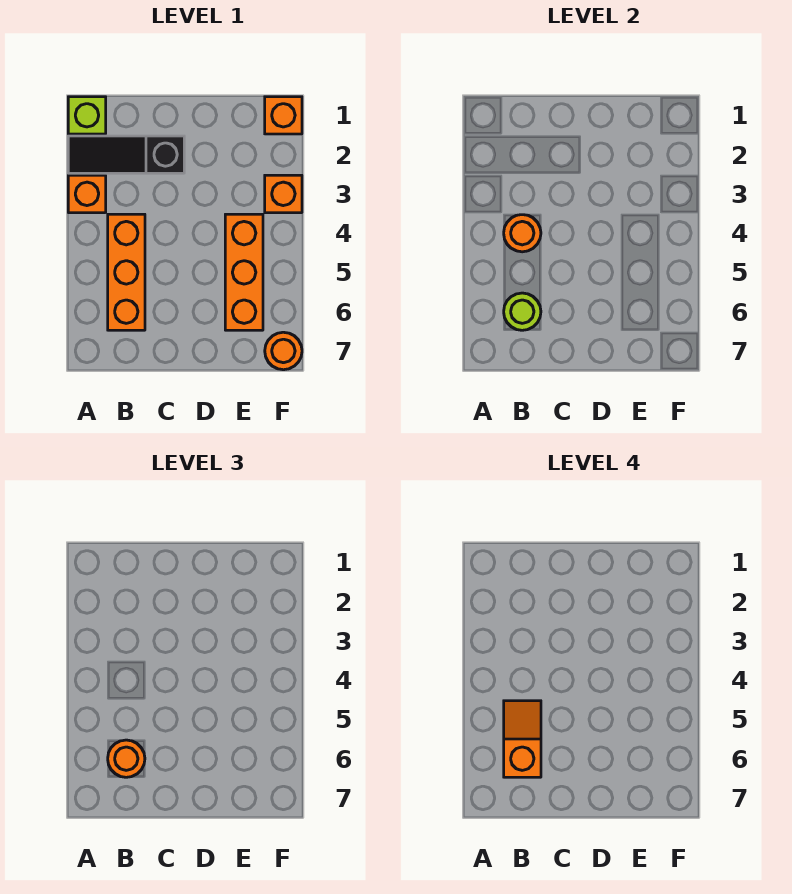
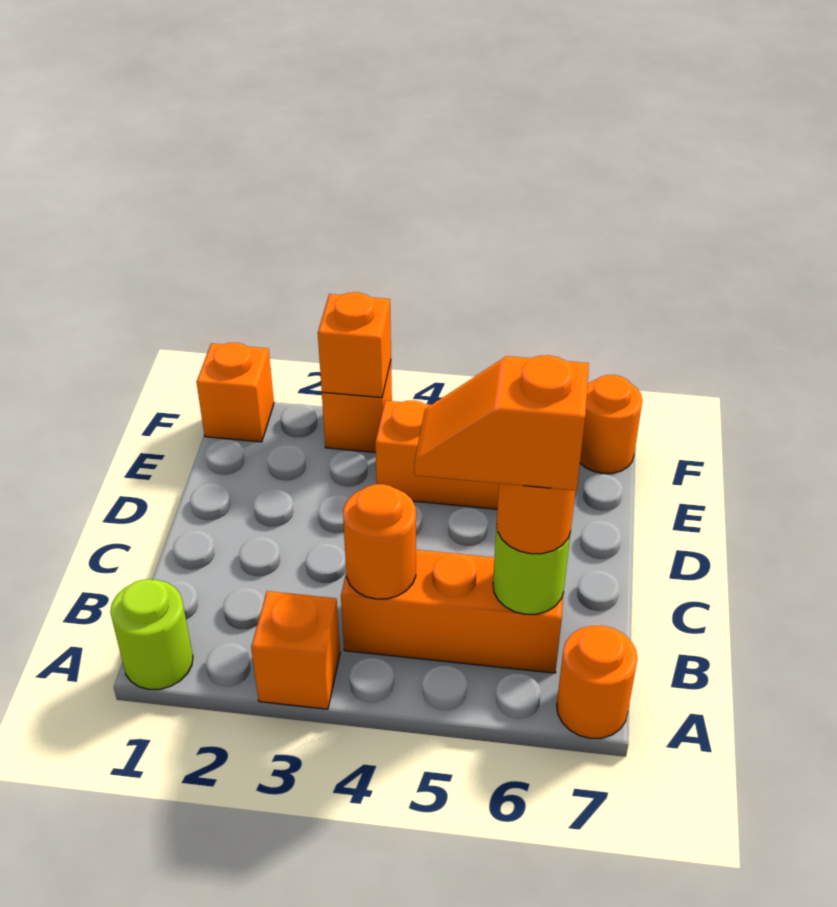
lime brick A1 level 1 -> lime round brick A1 level 1
black slope A2:C2 level 1 top C -> none
none -> orange round brick A7 level 1
none -> orange brick F3 level 2

